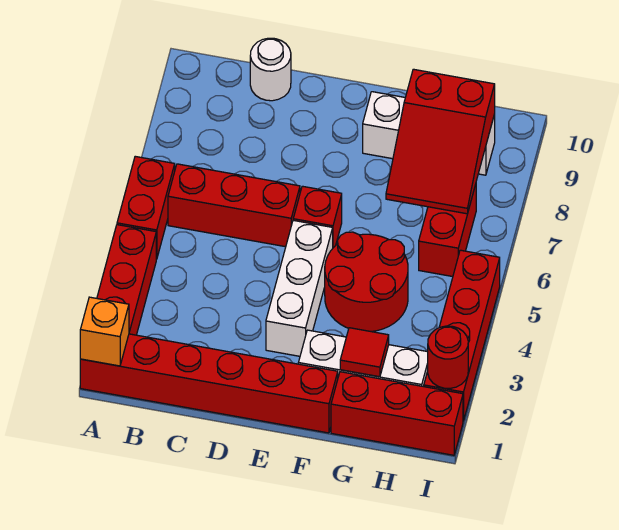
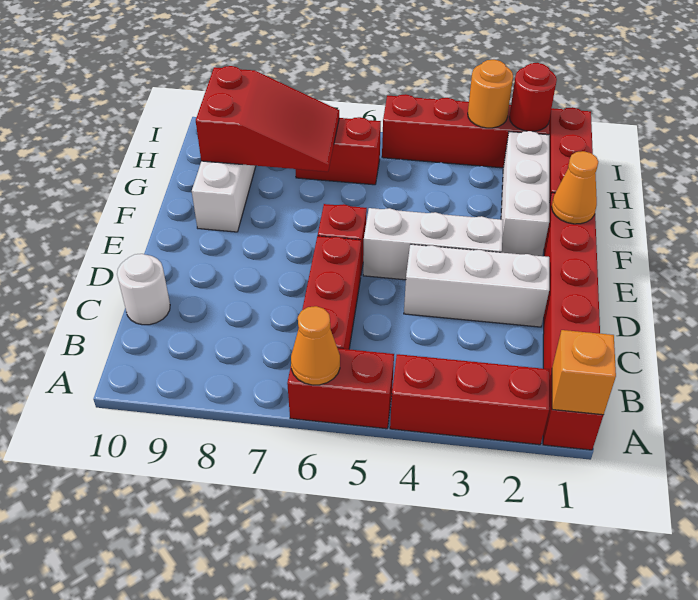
none -> orange cone A6 level 2
none -> white brick D2:D4 level 1
none -> orange cone F1 level 2
red round brick F4:G5 level 1 -> none
red tile G2 level 2 -> none
none -> orange round brick I3 level 2

